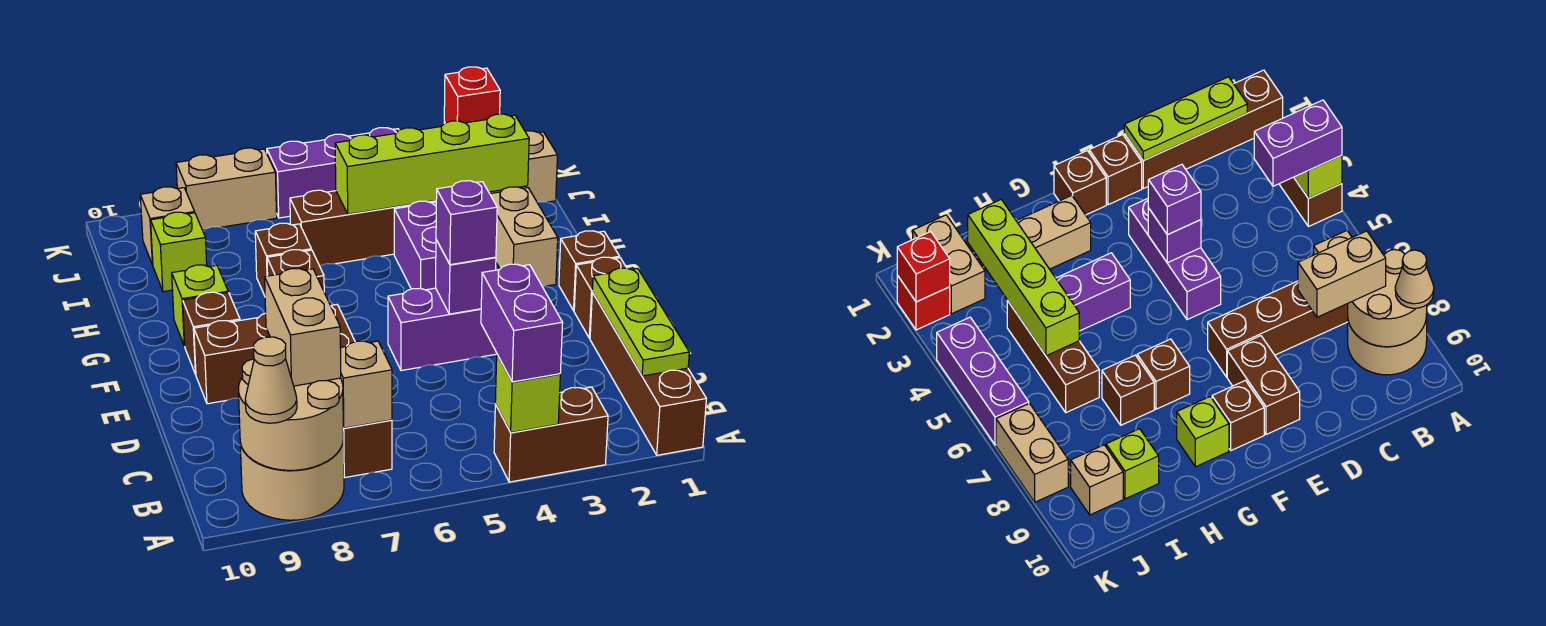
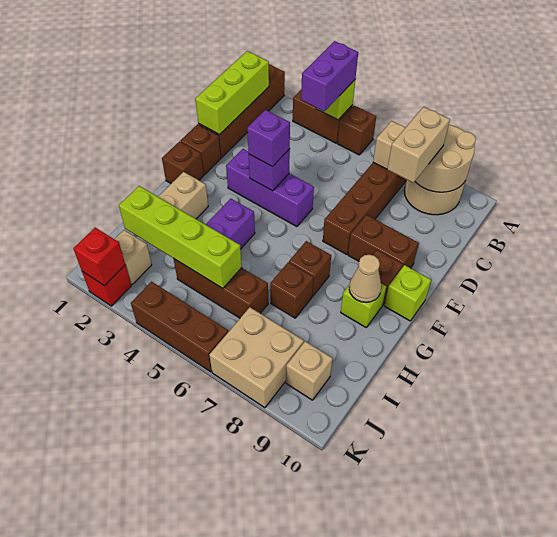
none -> brown brick A5 level 1
tan cone A9 level 3 -> tan cone G9 level 2
lime plate B1:D1 level 2 -> lime brick B1:D1 level 2
lime brick I9 level 1 -> lime brick F10 level 1
tan brick J1:J2 level 1 -> tan brick J2 level 1
purple brick K4:K6 level 1 -> brown brick K4:K6 level 1
tan brick K7:K8 level 1 -> tan brick J7:K8 level 1

